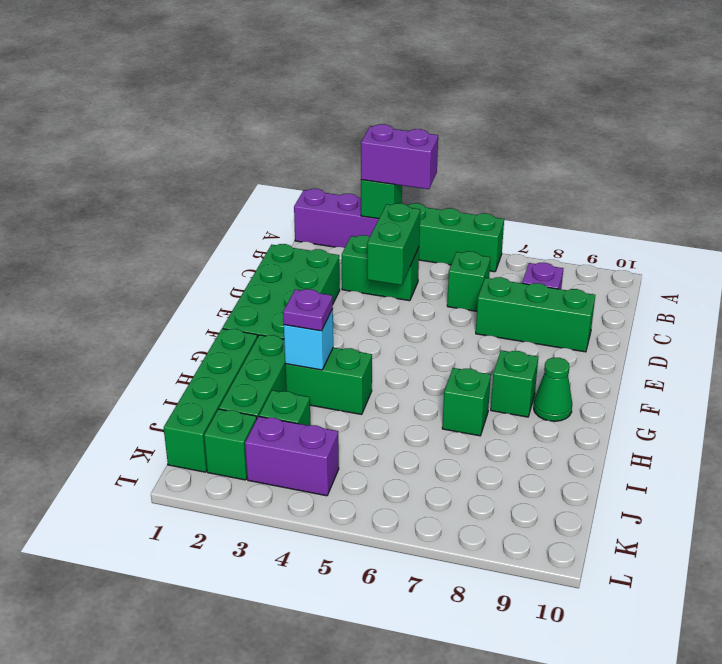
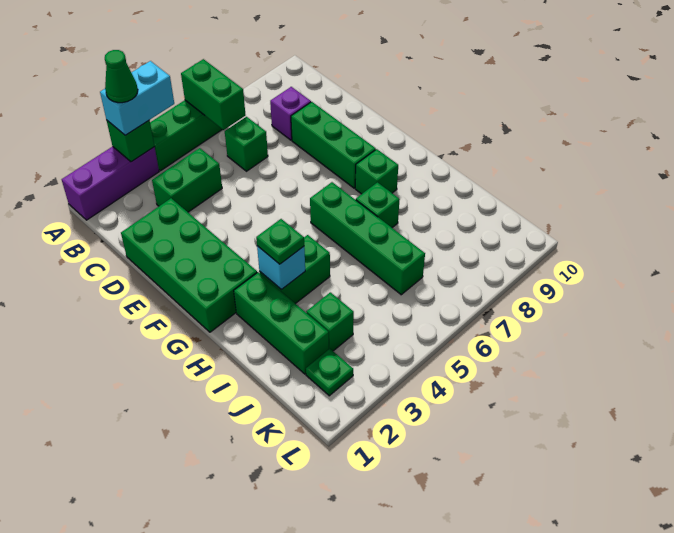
purple brick A3:A4 level 3 -> cyan brick A3:A4 level 3
green brick C4:D4 level 2 -> green brick A6:B6 level 2
green brick D7:D9 level 1 -> green brick D8:F8 level 1
green cone G9 level 1 -> green cone A3 level 4
green brick H1:K1 level 1 -> green brick G6:J6 level 1
purple plate H3 level 3 -> green plate H3 level 3
green brick K2 level 1 -> green plate K2 level 1
purple brick K3:K4 level 1 -> none

